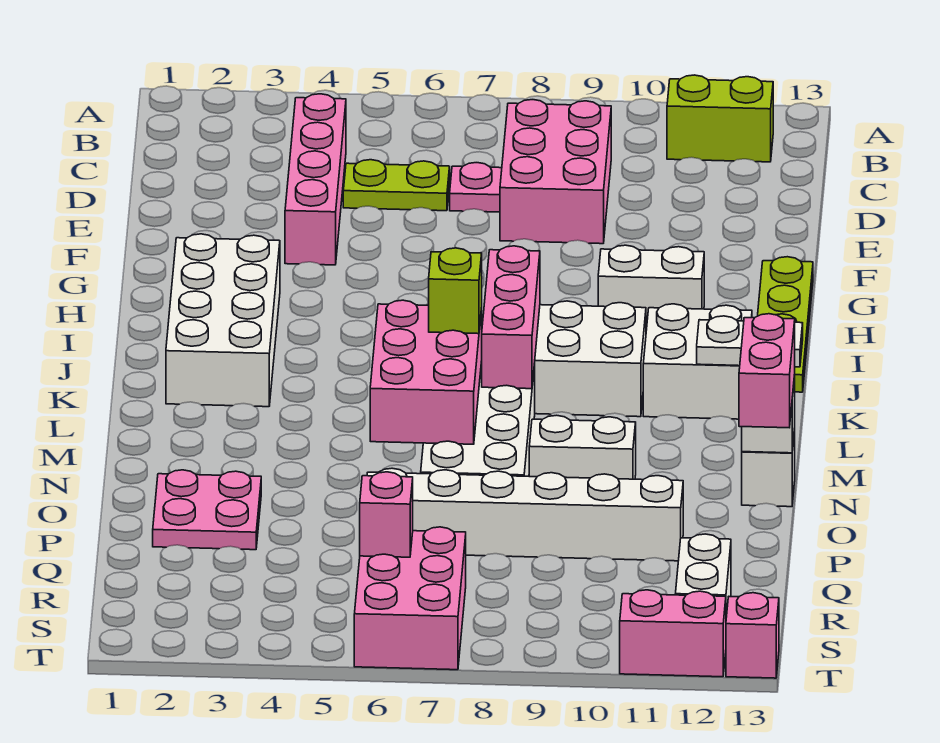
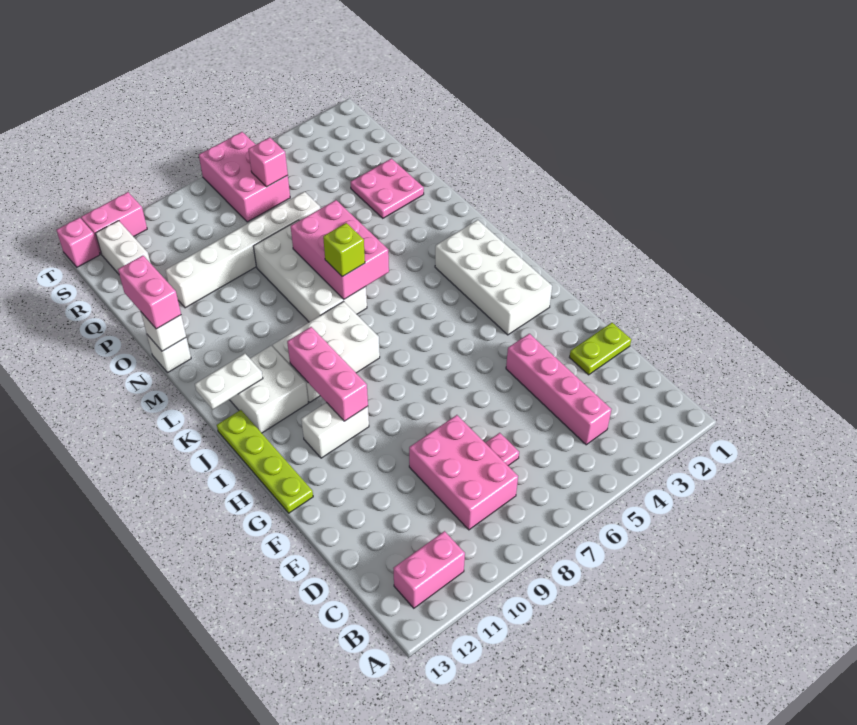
lime brick B11:B12 level 1 -> pink brick B11:B12 level 1
lime plate D5:D6 level 1 -> lime plate E1:E2 level 1
pink brick J8:L8 level 2 -> pink brick H10:J10 level 2
white brick N9:N10 level 1 -> none

